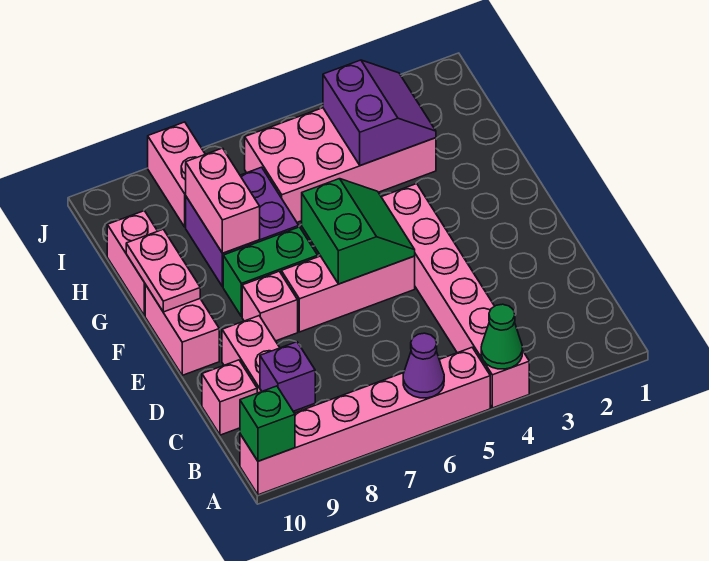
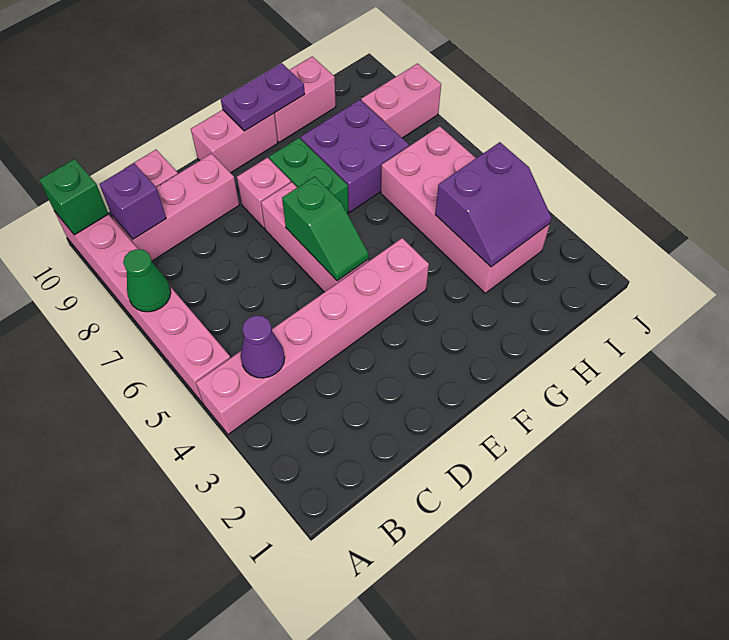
green cone A4 level 2 -> green cone A7 level 2
purple cone A6 level 2 -> purple cone B4 level 2
green slope E5:F6 level 2 top 6 -> green slope E5:E6 level 2 top 6
pink plate F10:G10 level 2 -> purple plate F10:G10 level 2
pink brick G8:H8 level 2 -> none

